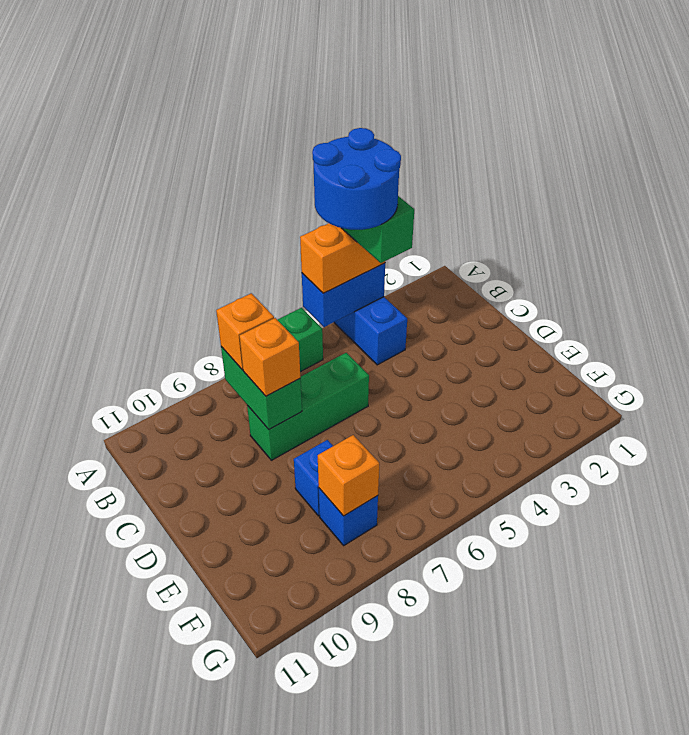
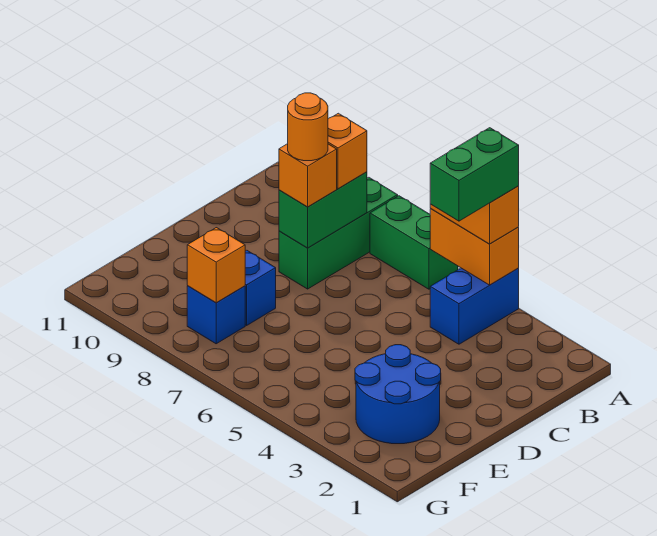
blue brick A4:A5 level 2 -> orange brick A4:A5 level 2
blue round brick A4:B5 level 5 -> blue round brick E2:F3 level 1
green brick C6:C8 level 1 -> green brick A8:C8 level 1
none -> orange round brick C8 level 4

